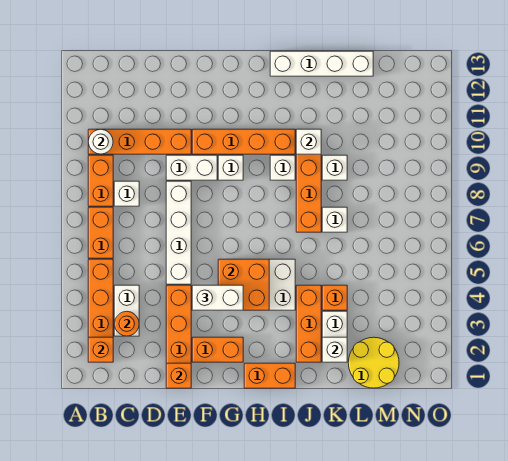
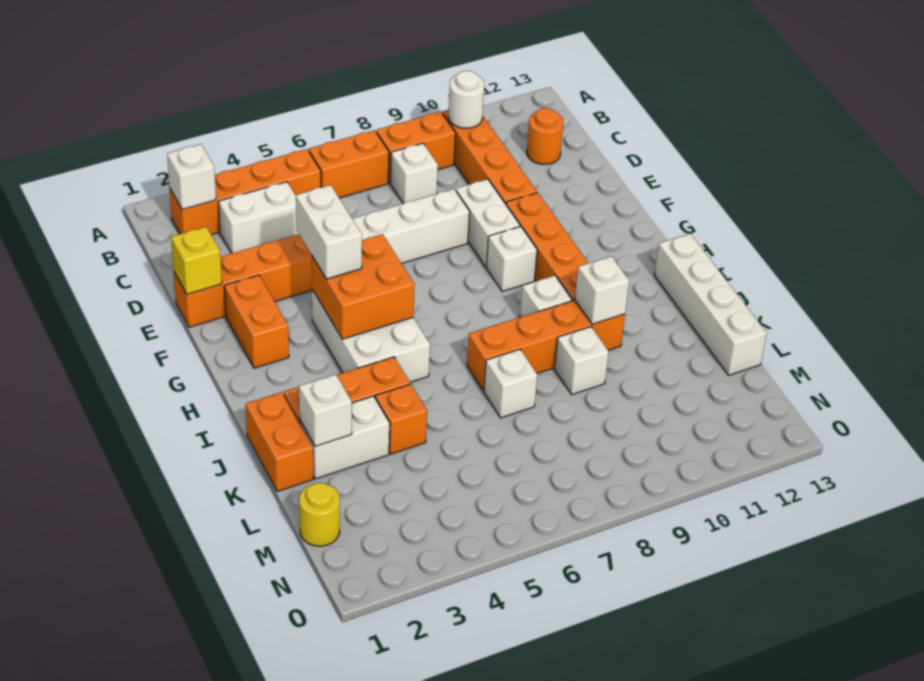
orange brick B2 level 2 -> white brick B2 level 2
orange round brick C3 level 2 -> orange round brick C12 level 1
orange brick E1 level 2 -> yellow brick E1 level 2
orange brick H1:I1 level 1 -> orange brick J1:K1 level 1
yellow round brick L1:M2 level 1 -> yellow round brick M1 level 1

